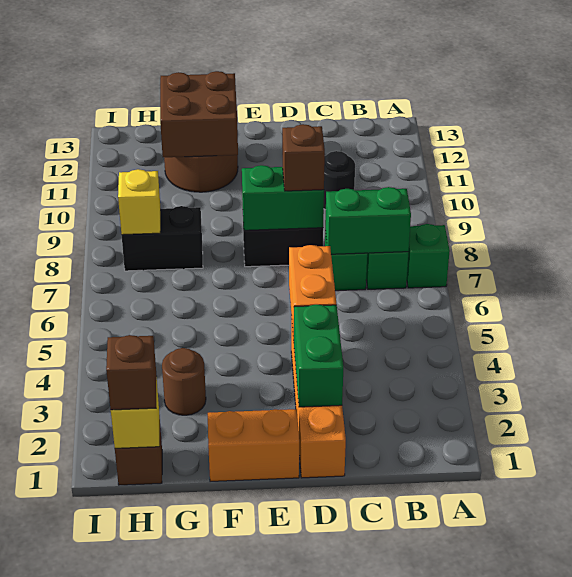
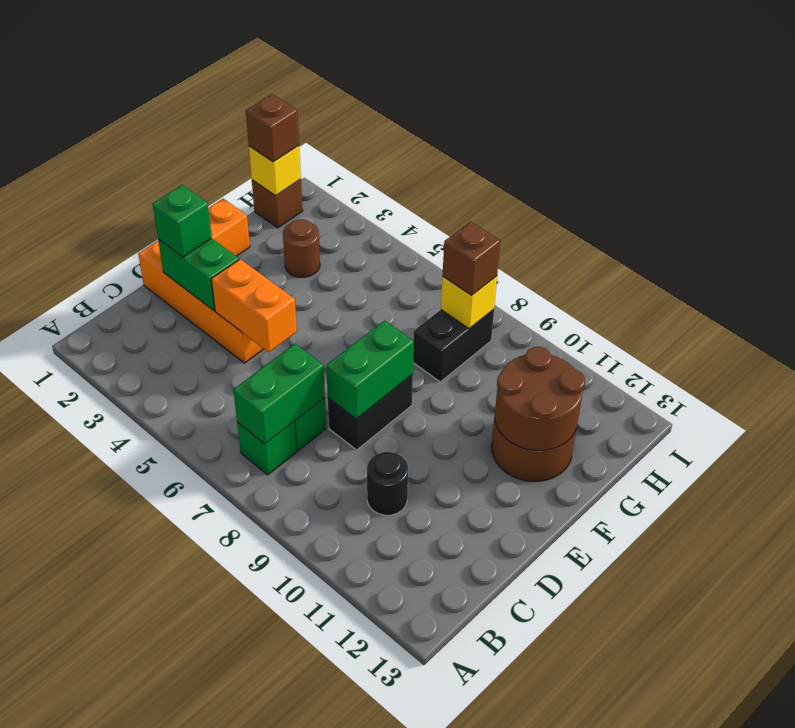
green brick A7 level 1 -> green brick D2 level 3
brown brick D8 level 3 -> brown brick H8 level 3
brown brick F11:G12 level 2 -> brown round brick F11:G12 level 2

